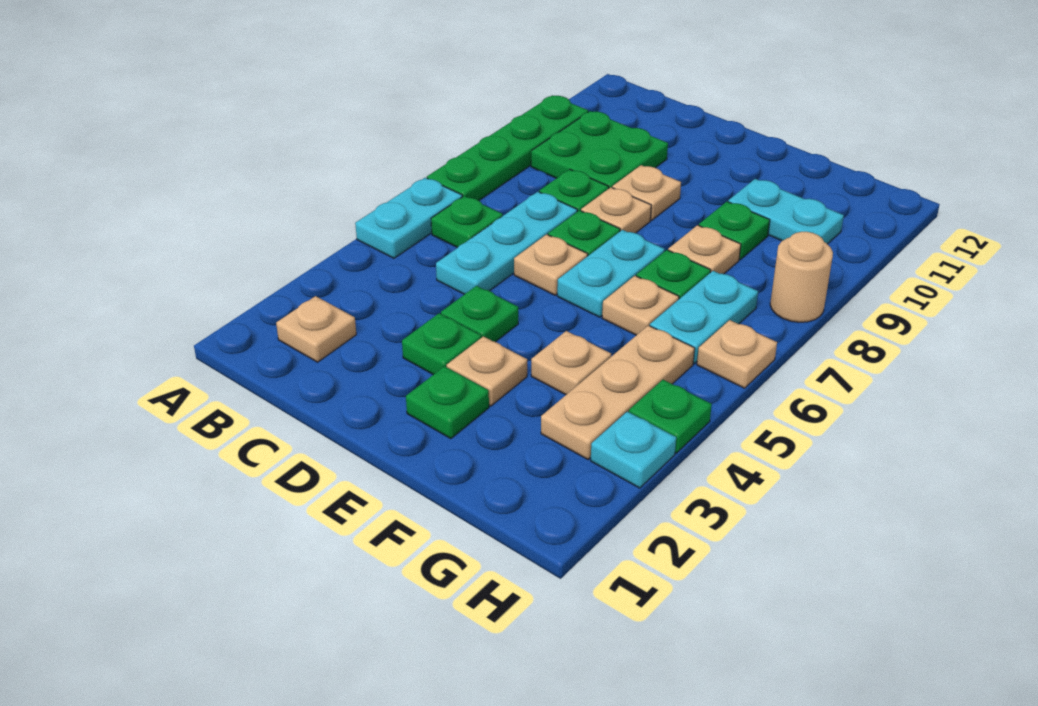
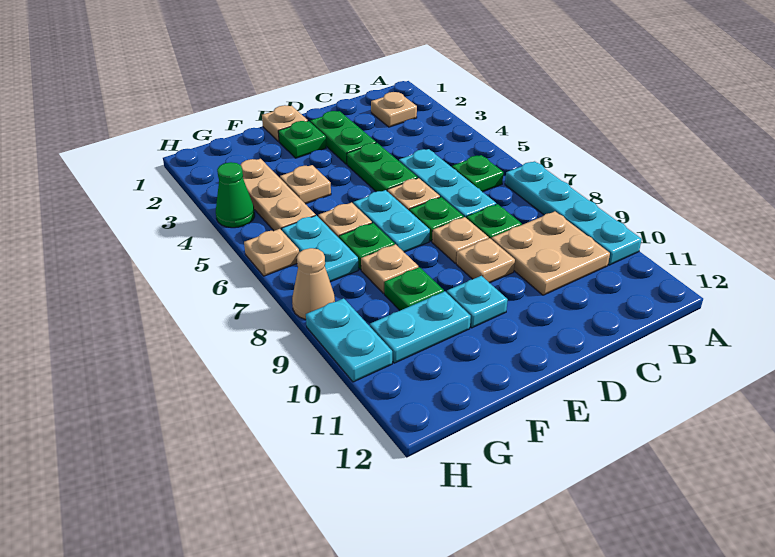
cyan plate A5:A6 level 1 -> cyan plate H9:H10 level 1
green plate A7:A10 level 1 -> cyan plate A7:A10 level 1
green plate B9:C10 level 1 -> tan plate B9:C10 level 1
green plate D3 level 1 -> green plate D2:D3 level 1
green plate D4 level 1 -> green plate D4:D5 level 1
tan plate E3 level 1 -> tan plate E1 level 1
cyan plate H3 level 1 -> cyan plate E10 level 1
green plate H4 level 1 -> green cone H4 level 1
tan round brick H8 level 1 -> tan cone H8 level 1

